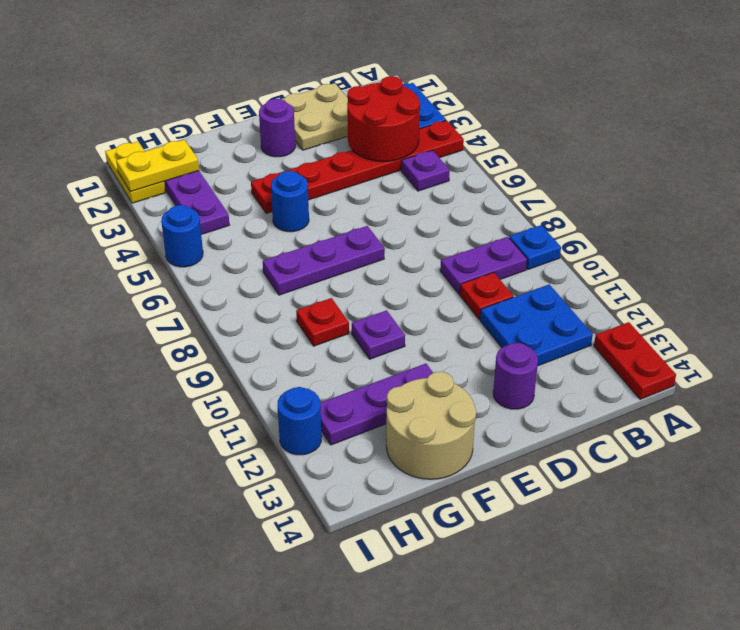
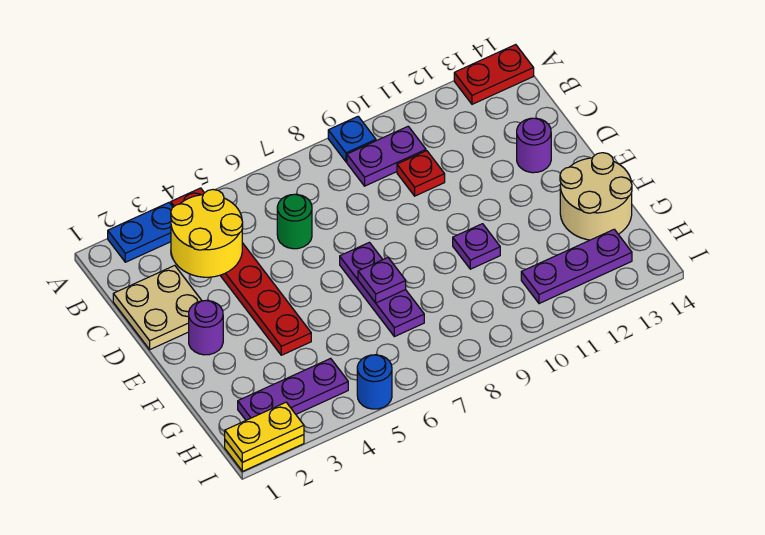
red round brick B3:C4 level 2 -> yellow round brick B3:C4 level 2
purple plate B5 level 1 -> purple plate F7 level 2
purple plate B9:C9 level 1 -> purple plate B9:B10 level 1
blue plate B11:C12 level 1 -> none
none -> green round brick C6 level 1
blue round brick F5 level 1 -> none
purple plate F12:H12 level 1 -> purple plate H11:H13 level 1
red plate G9 level 1 -> none
yellow plate H2:I2 level 2 -> yellow plate I1:I2 level 2
blue round brick I12 level 1 -> none

